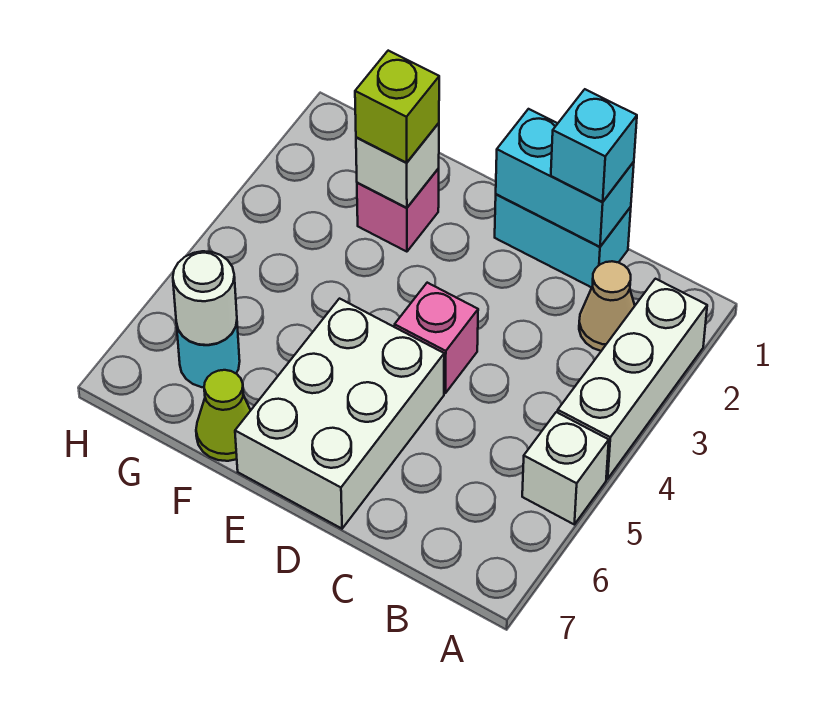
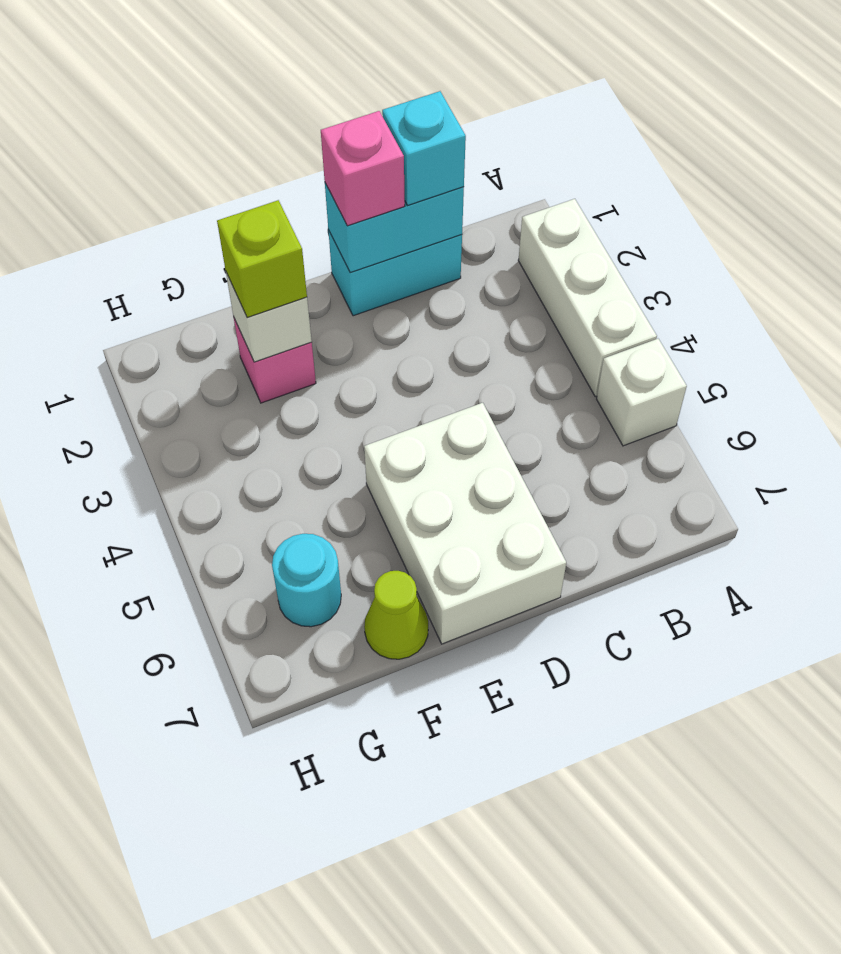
tan cone B2 level 1 -> none
pink brick D4 level 1 -> pink brick D1 level 3
white round brick G6 level 2 -> none

